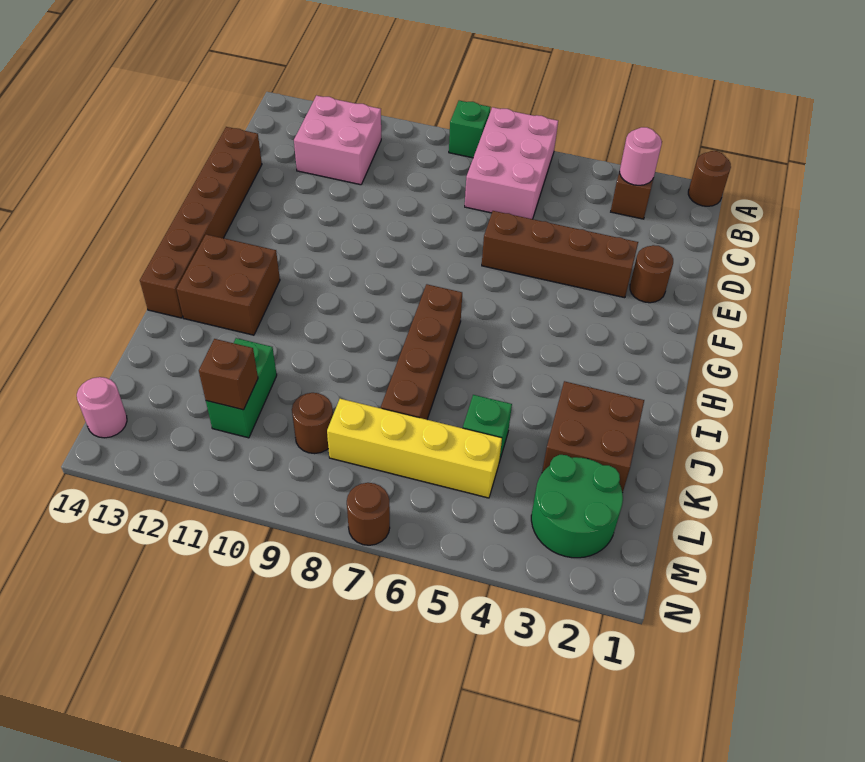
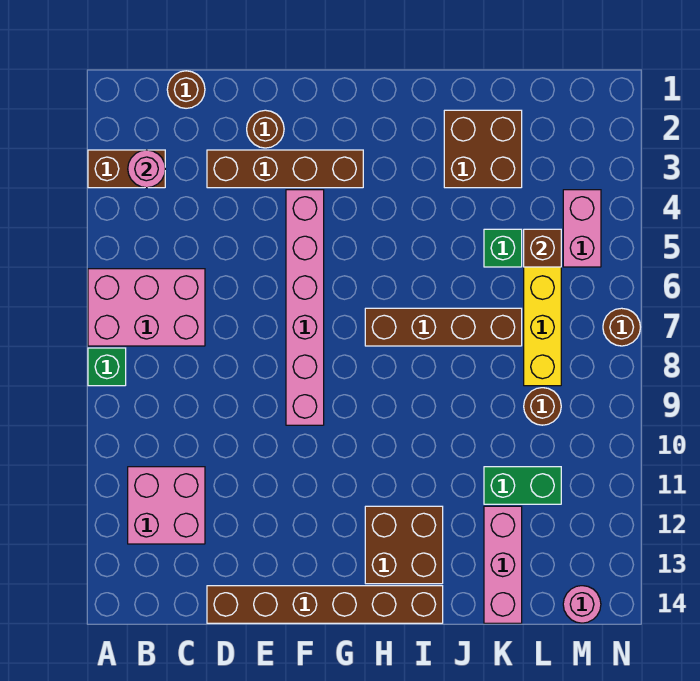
brown round brick A1 level 1 -> brown round brick C1 level 1
brown brick E3:E6 level 1 -> brown brick D3:G3 level 1
none -> pink brick F4:F9 level 1
none -> pink brick K12:K14 level 1
green round brick L2:M3 level 1 -> none
brown brick L11 level 2 -> brown brick L5 level 2
none -> pink brick M4:M5 level 1

